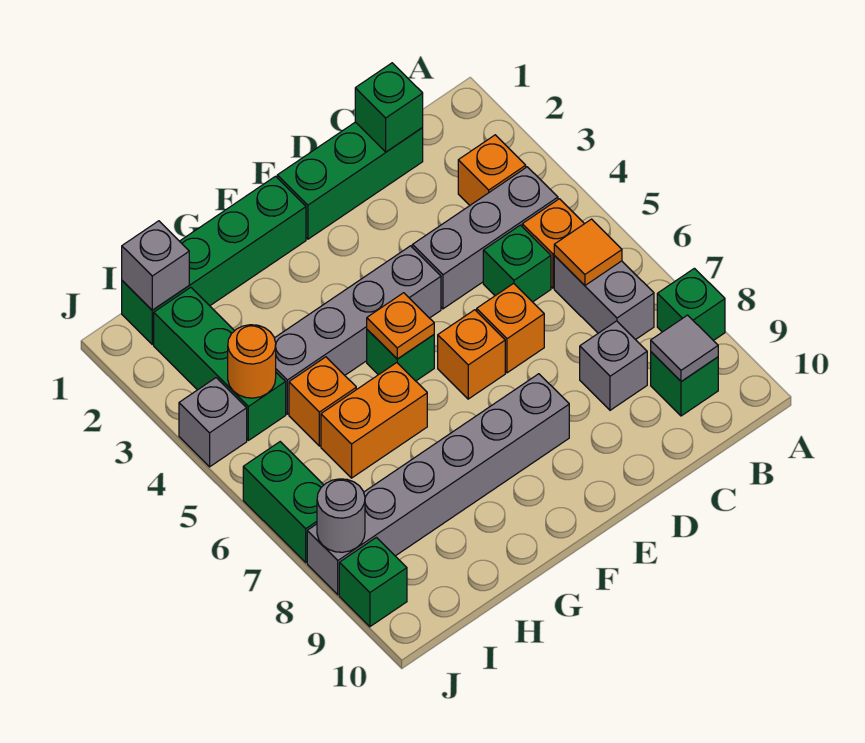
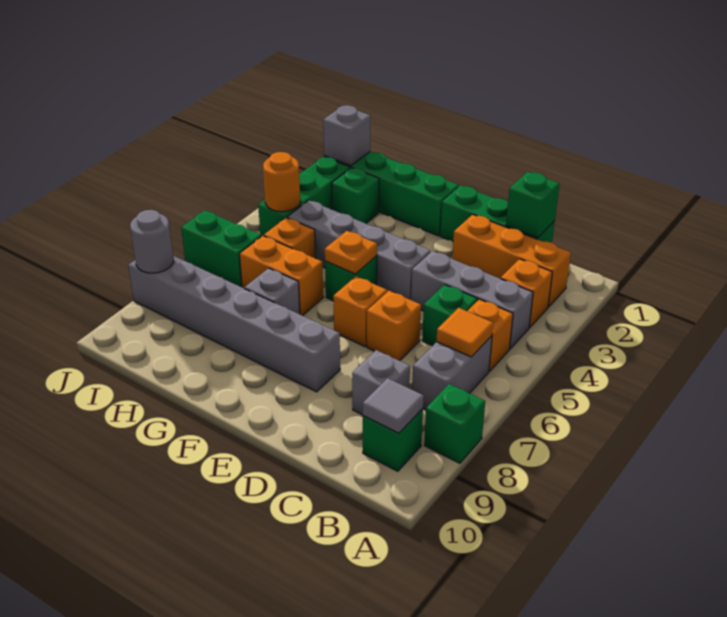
none -> orange brick B2:D2 level 1
grey brick J4 level 1 -> grey brick G7 level 1
green brick J6:J7 level 1 -> green brick I6:J6 level 1
green brick J9 level 1 -> green brick H2 level 1

